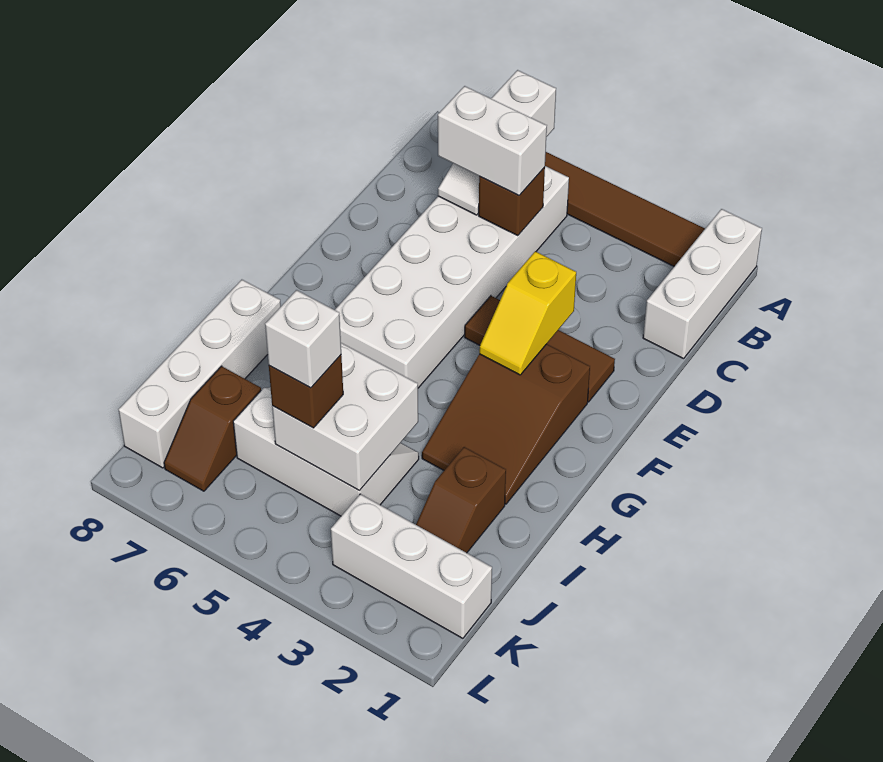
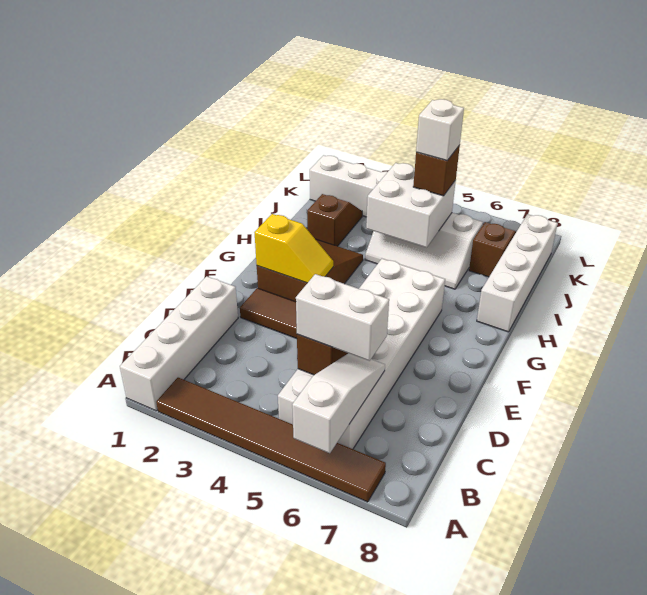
white brick A1:C1 level 1 -> white brick A1:D1 level 1
yellow slope E3:F3 level 2 top E -> yellow slope F2:F3 level 2 top 2

